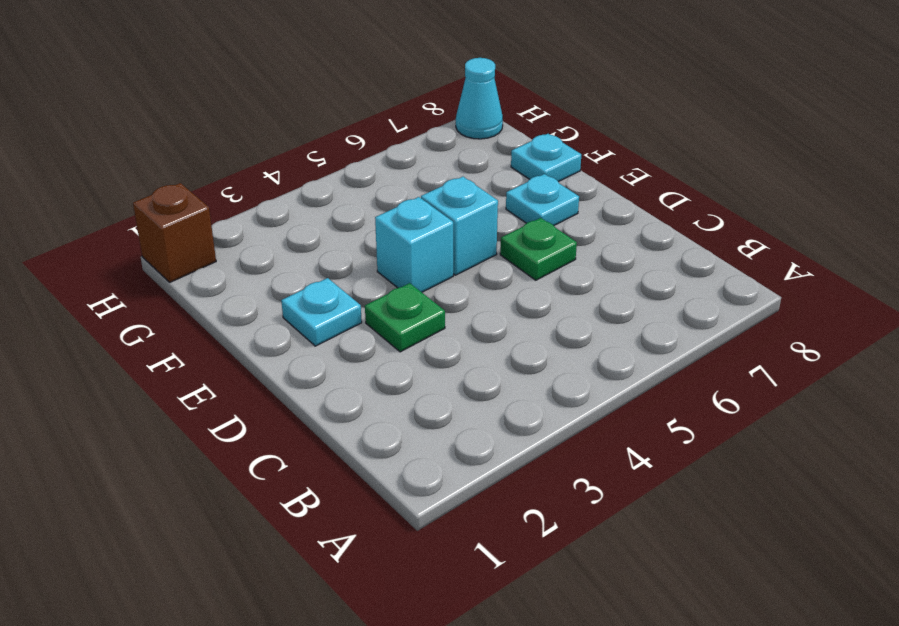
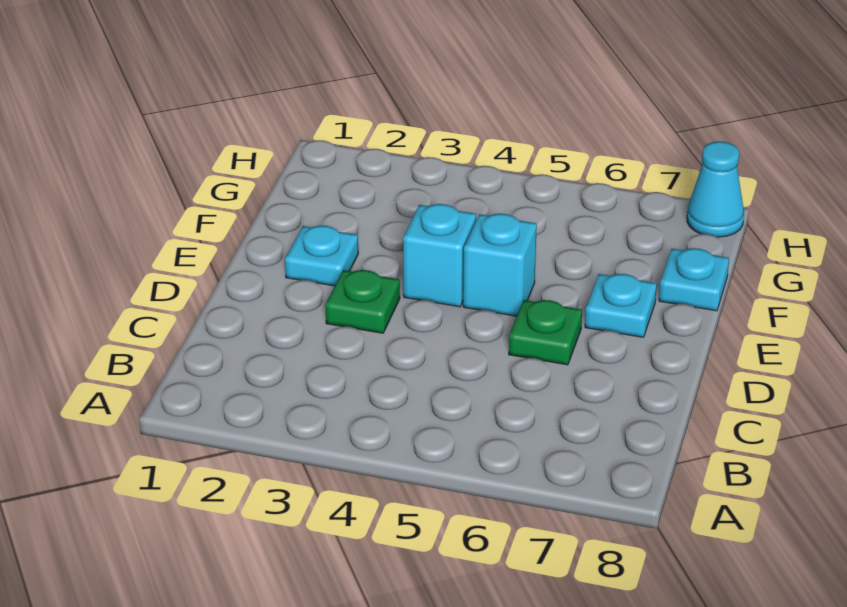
brown brick H1 level 1 -> none

